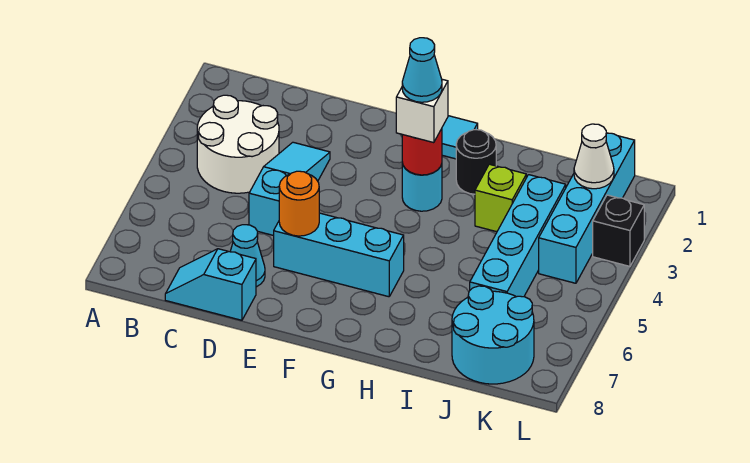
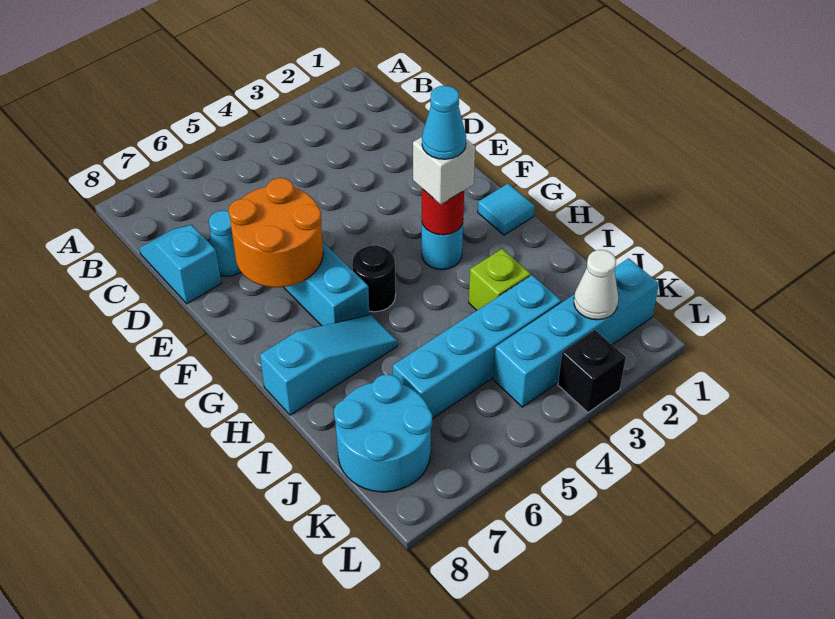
white round brick B3:C4 level 1 -> none
cyan slope D3:D5 level 1 top 5 -> cyan slope H6:H8 level 1 top 8
orange round brick E6 level 2 -> orange round brick E6:F7 level 2
black round brick H2 level 1 -> black round brick G5 level 1

